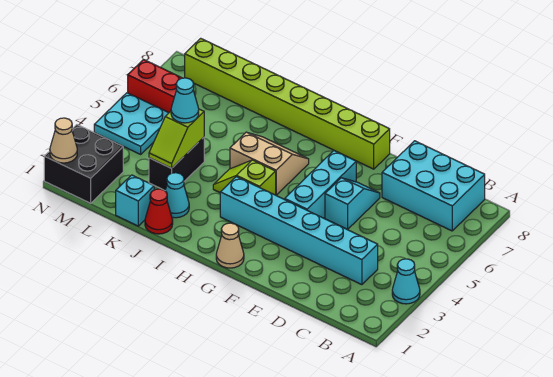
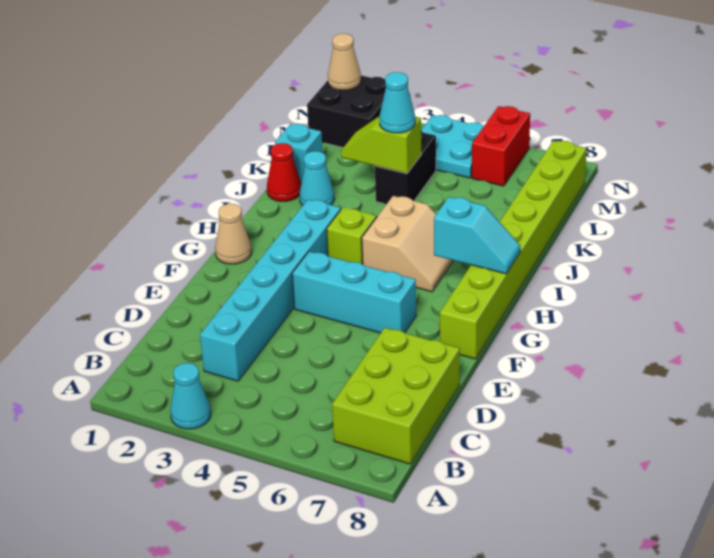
cyan brick B7:D8 level 1 -> lime brick B7:D8 level 1
cyan slope E5:E6 level 1 top 5 -> cyan slope H7:H8 level 2 top 7
black brick K3:K4 level 1 -> black brick K4:L4 level 1

